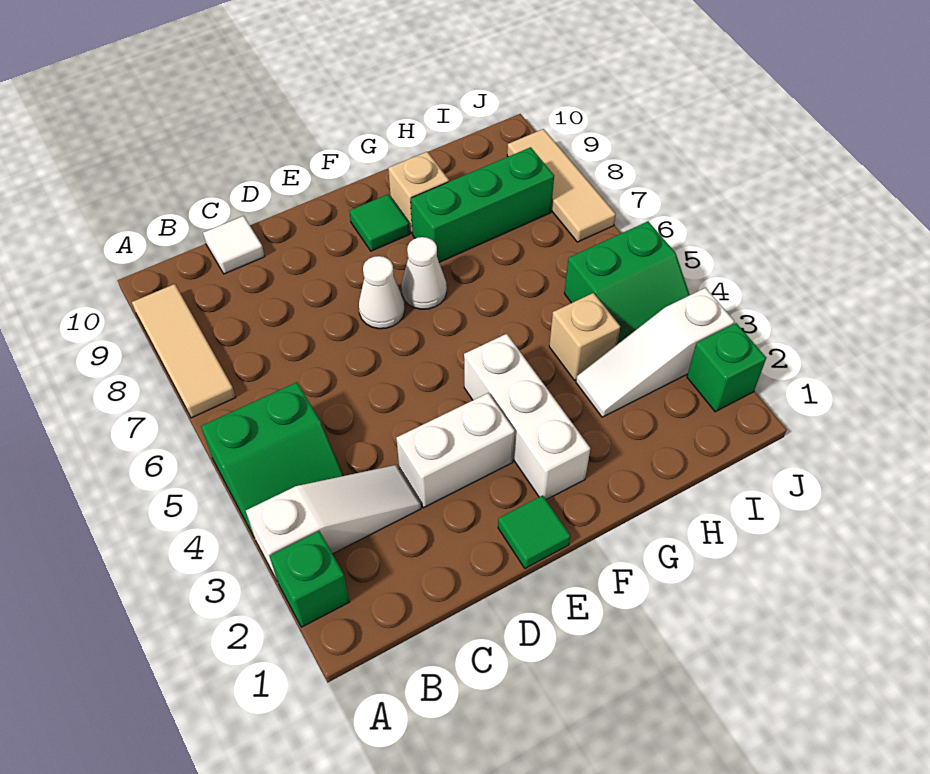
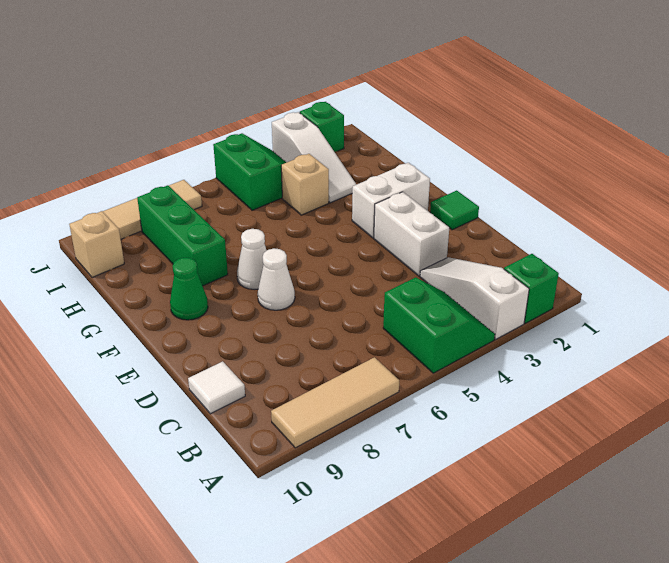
white brick F2:F4 level 1 -> white brick F2:F3 level 1
green tile F9 level 1 -> green cone F9 level 1
tan brick G9 level 1 -> tan brick I10 level 1

